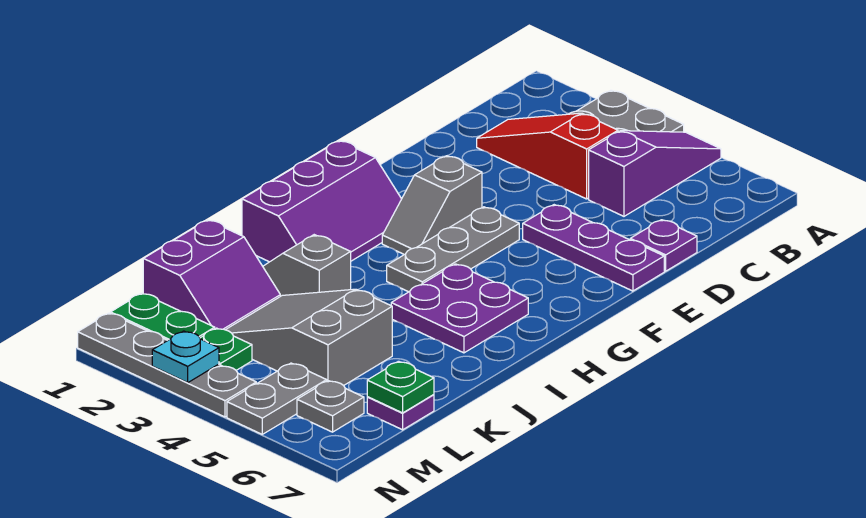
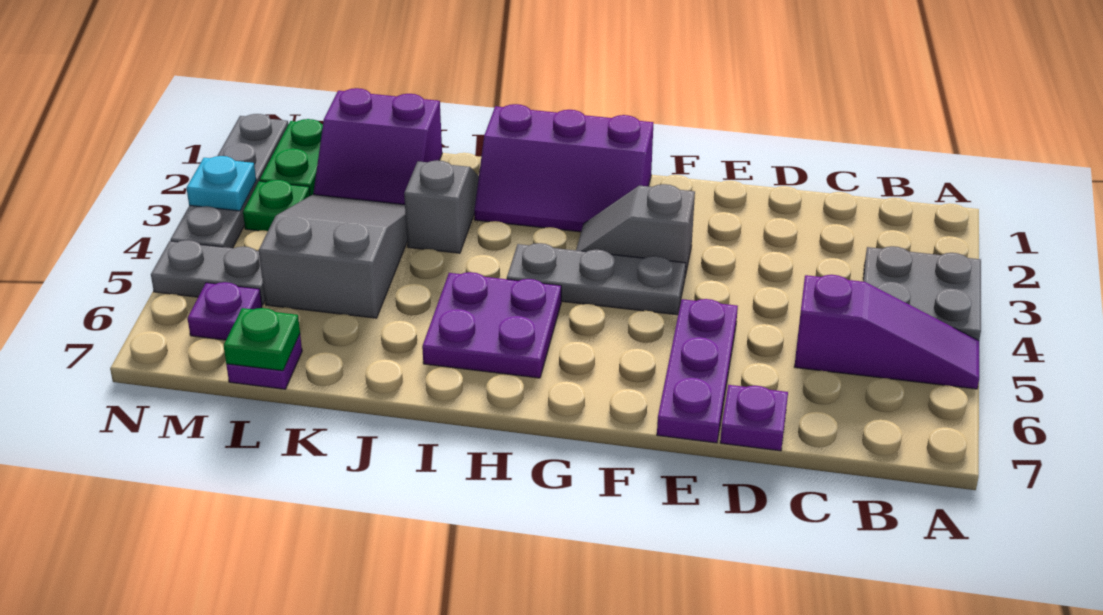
red slope C2:C4 level 1 top 4 -> none
grey plate M6 level 1 -> purple plate M6 level 1

